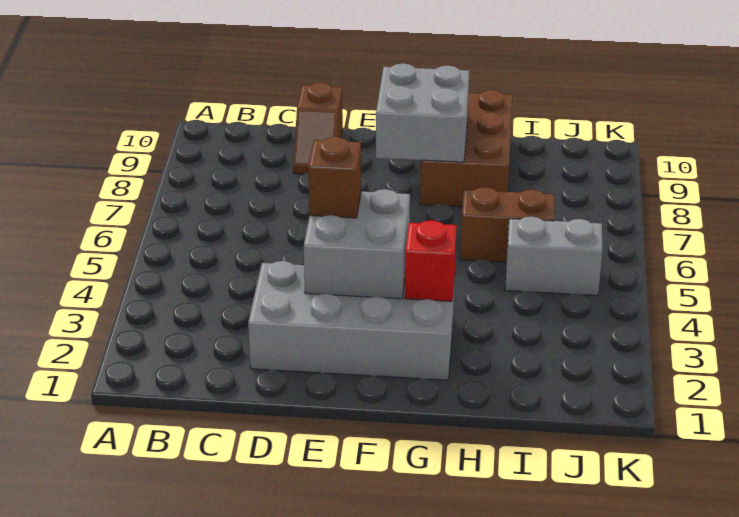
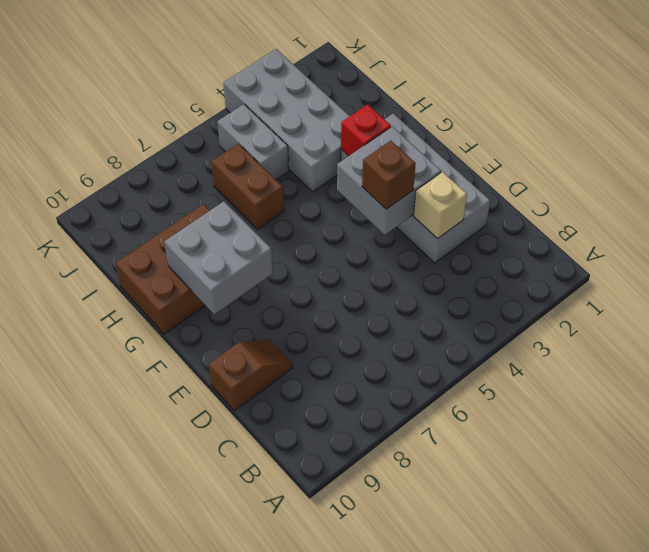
none -> tan brick D3 level 2
none -> grey brick H3:K4 level 1

